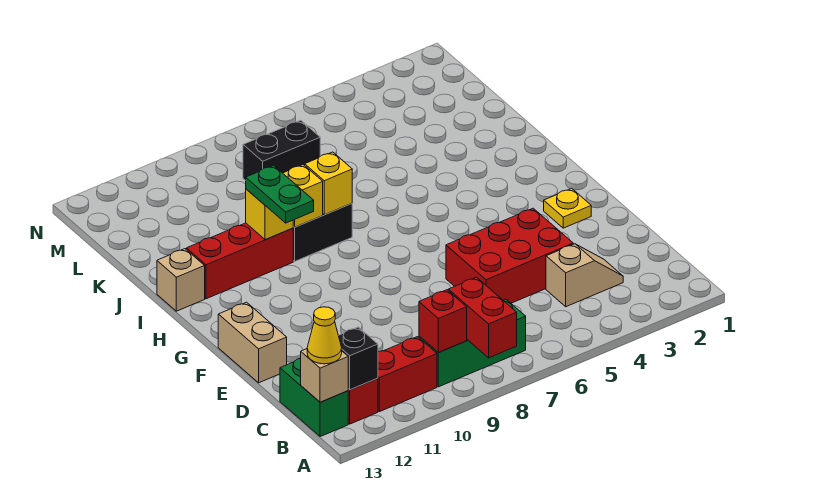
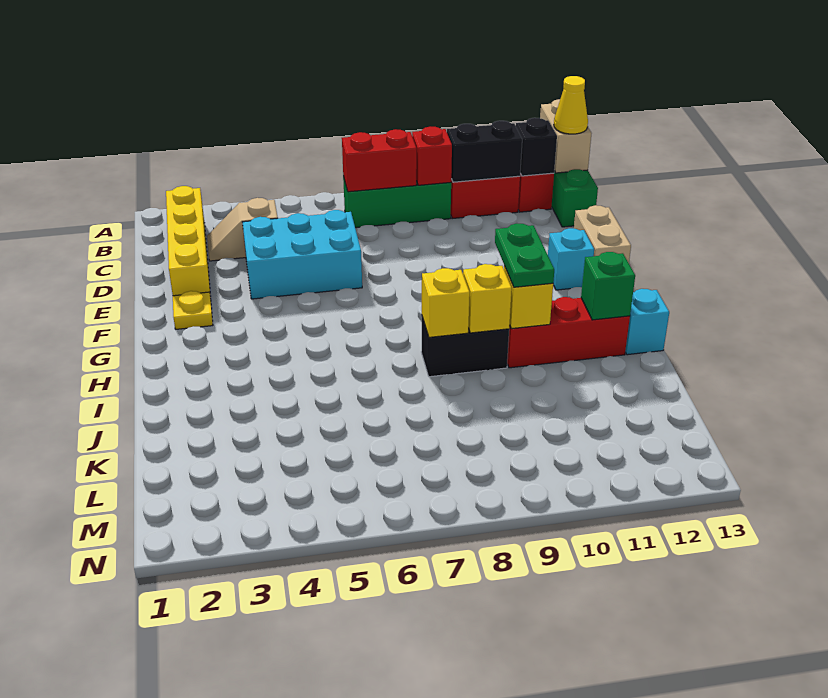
red brick A8:B8 level 2 -> red brick B7:B8 level 2
none -> yellow brick B2:E2 level 1
tan brick B13 level 2 -> tan brick A13:B13 level 2
red brick D4:E6 level 1 -> cyan brick D4:E6 level 1
none -> cyan brick F12 level 1
none -> green brick I12 level 2
tan brick I13 level 1 -> cyan brick I13 level 1
black brick L7:L8 level 1 -> black brick B10:B11 level 2

